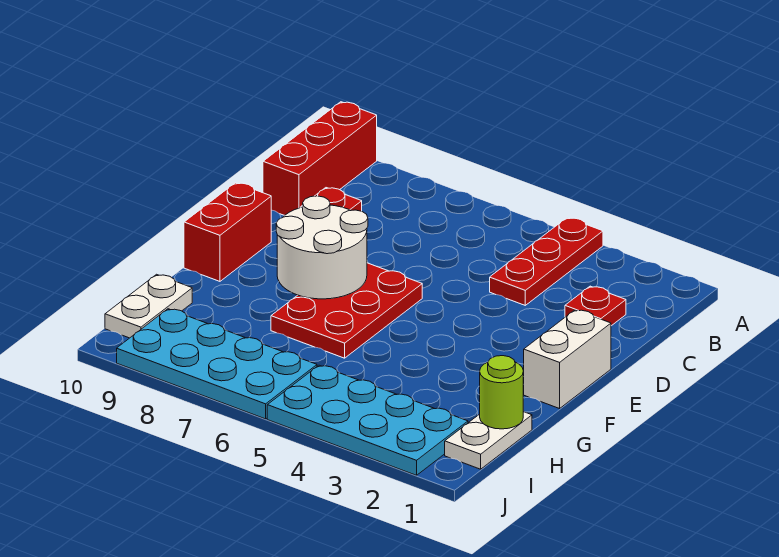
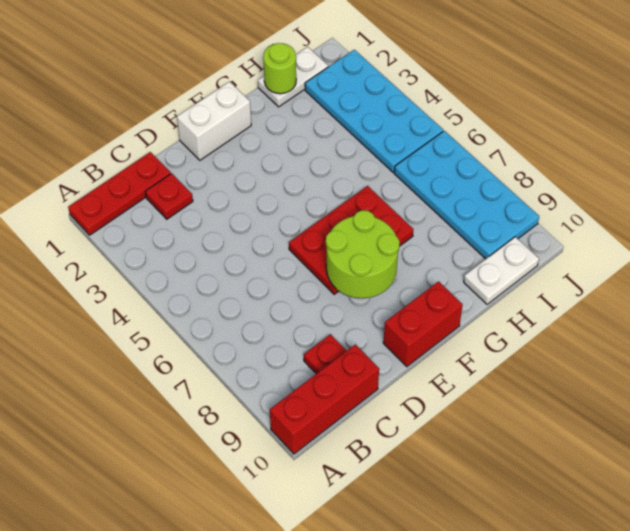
red plate A4:C4 level 1 -> red plate A1:C1 level 1
white round brick E7:F8 level 2 -> lime round brick E7:F8 level 2

